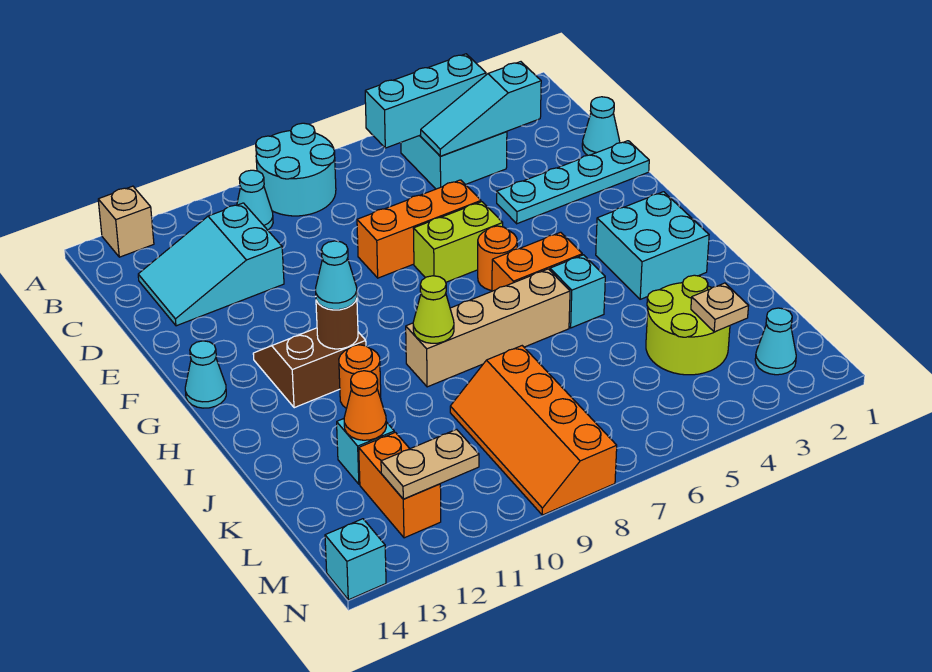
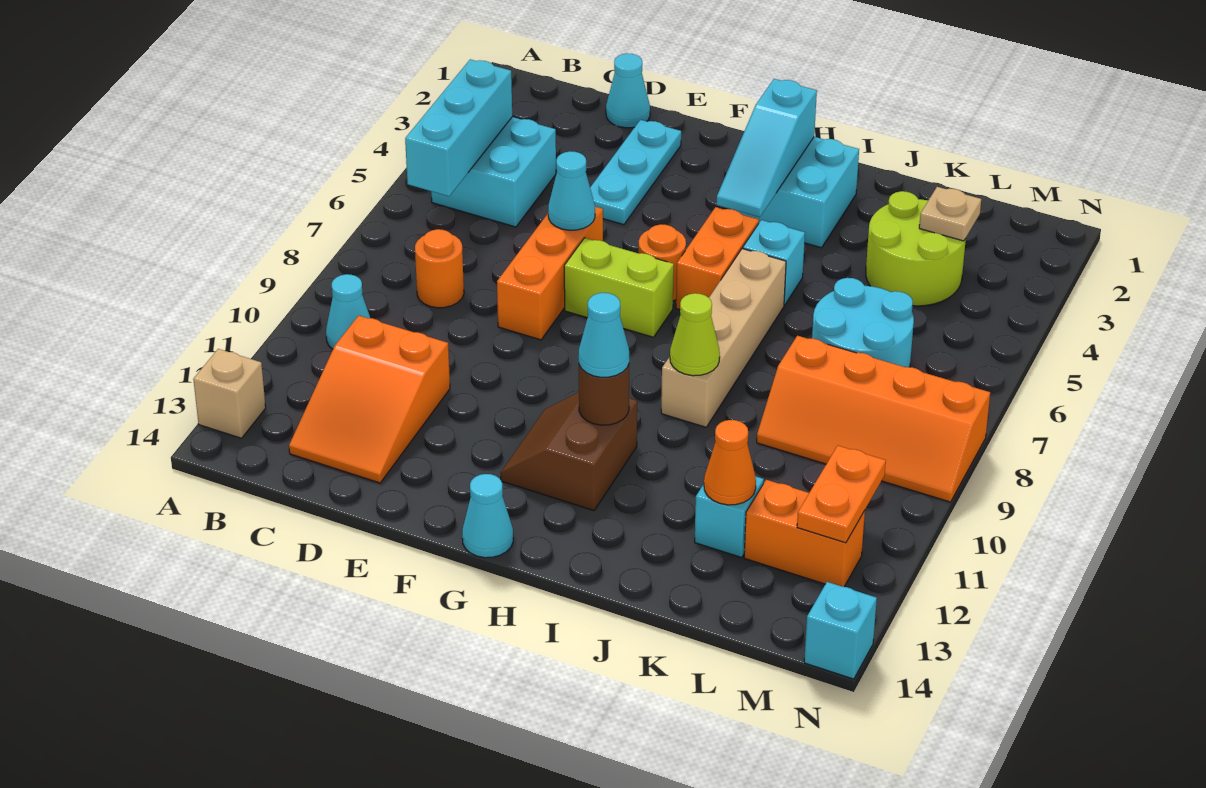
cyan round brick A8:B9 level 1 -> cyan round brick K6:L7 level 1
cyan slope C3:C5 level 2 top 3 -> cyan slope H2:H4 level 2 top 2
cyan slope C11:D13 level 1 top 11 -> orange slope C11:D13 level 1 top 11
cyan plate E1:E4 level 1 -> cyan plate E2:E4 level 1
lime brick F6:F7 level 1 -> lime brick F7:G7 level 1
orange round brick I11 level 1 -> orange round brick C8 level 1
cyan cone M2 level 1 -> cyan cone E6 level 2
tan plate M11:M12 level 2 -> orange plate M11:M12 level 2

